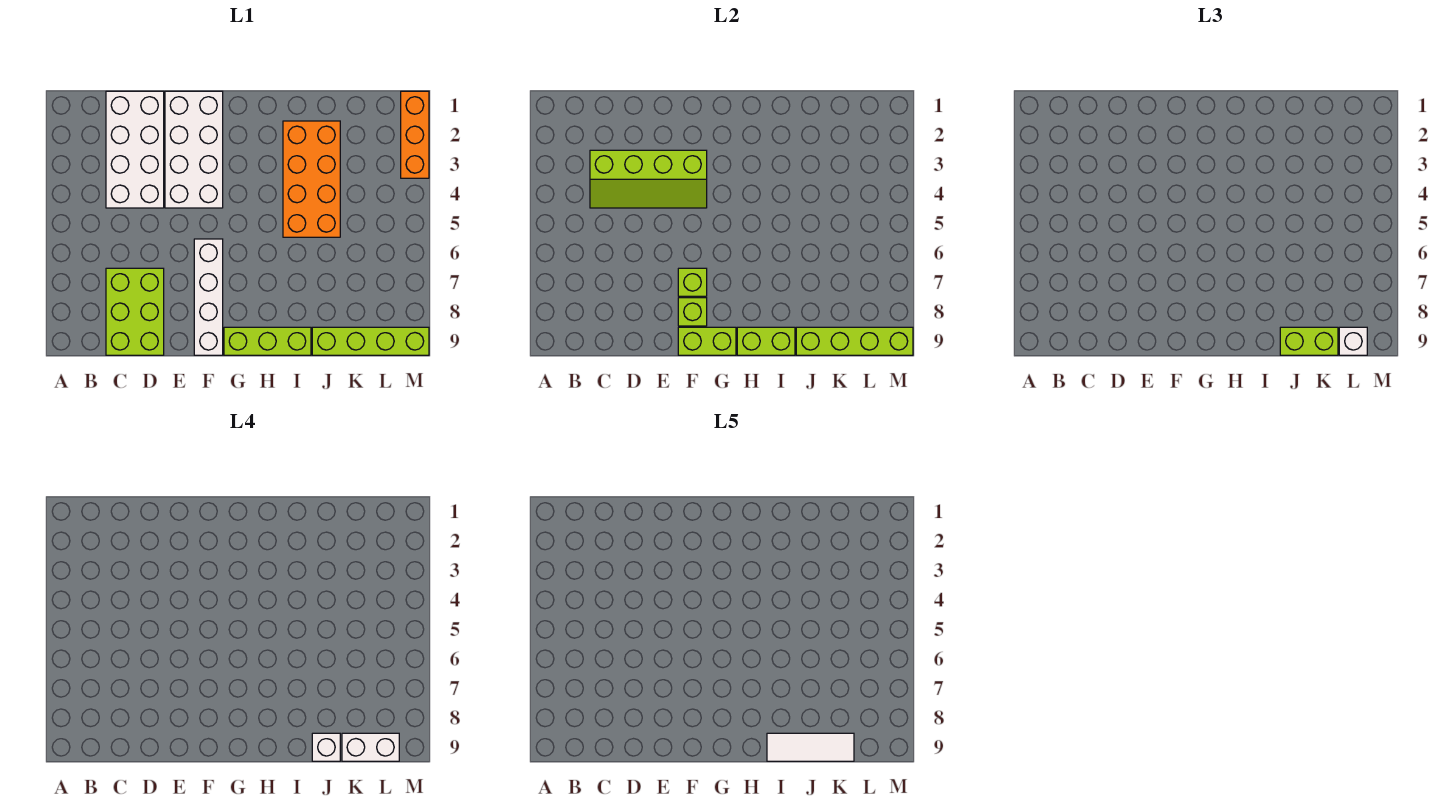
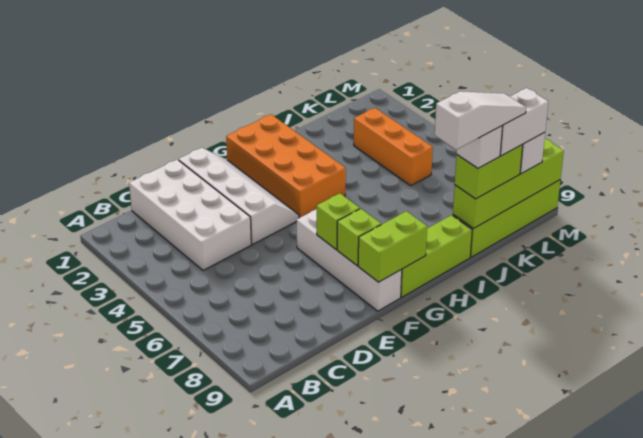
lime slope C3:F4 level 2 top 3 -> none
lime brick C7:D9 level 1 -> none
white brick E1:F4 level 1 -> white slope E1:F4 level 1 top E
lime brick H9:I9 level 2 -> none
orange brick I2:J5 level 1 -> orange brick G1:H4 level 1
white tile I9:K9 level 5 -> white slope I9:K9 level 5 top I
orange brick M1:M3 level 1 -> orange brick K3:K5 level 1

